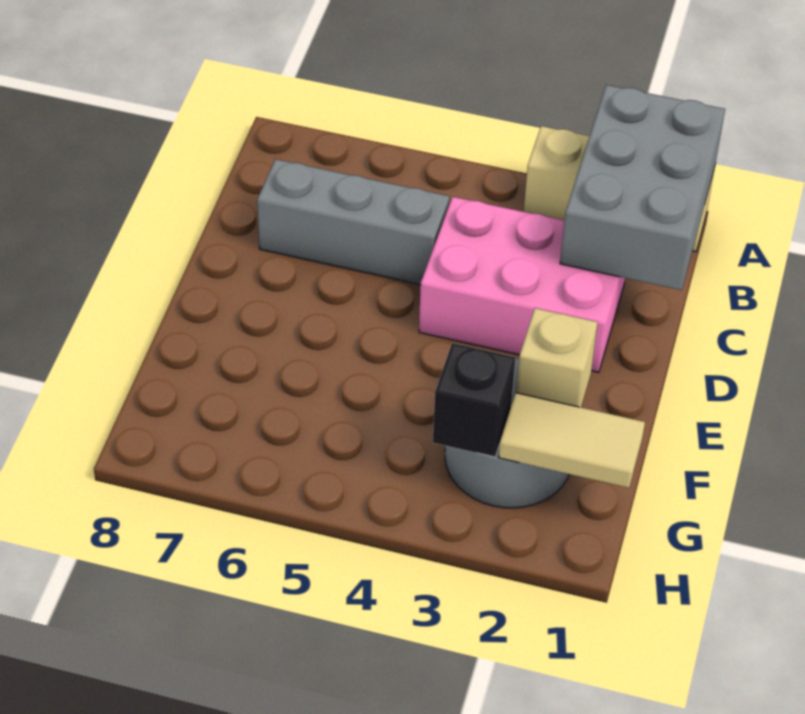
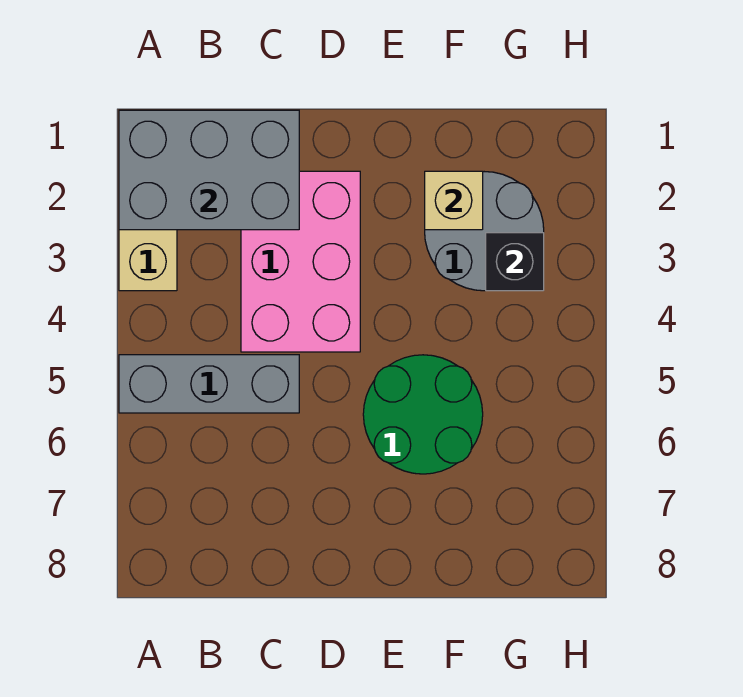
grey brick C5:C7 level 1 -> grey brick A5:C5 level 1
none -> green round brick E5:F6 level 1
tan tile G1:G2 level 2 -> none

